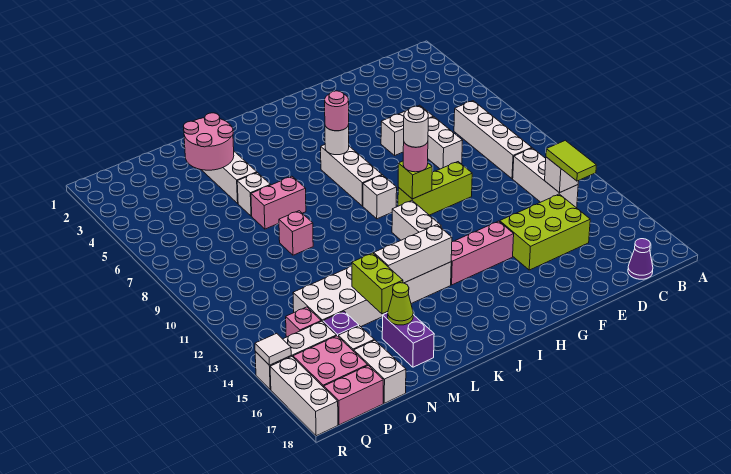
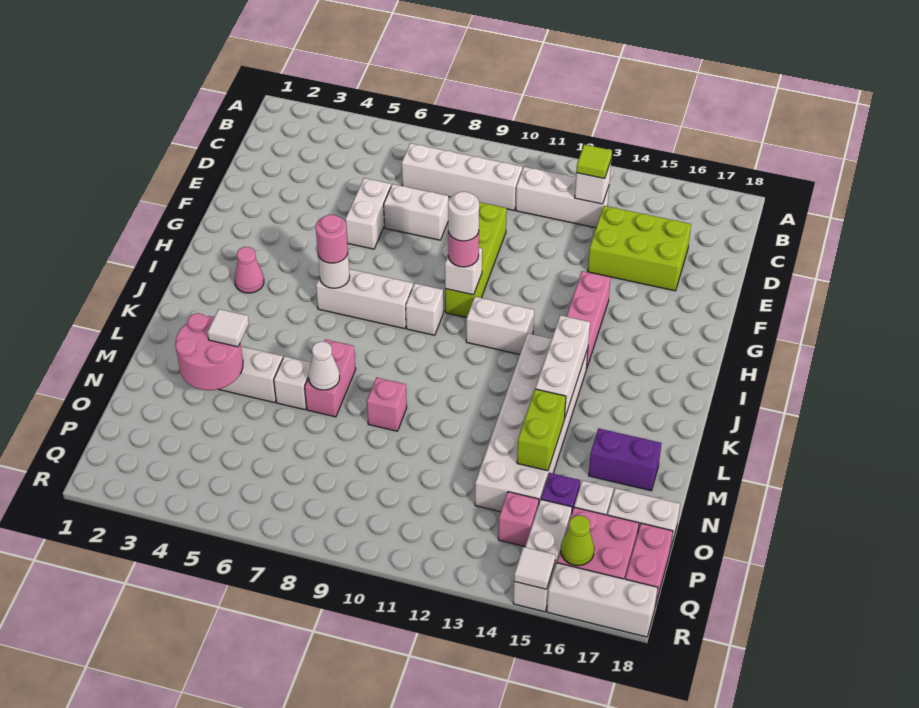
lime tile C13:C14 level 3 -> lime tile C13 level 3
purple cone C18 level 1 -> none
lime brick D14:F15 level 1 -> lime brick D14:E16 level 1
lime brick F10:H10 level 1 -> lime brick E10:H10 level 1
lime brick H10 level 2 -> white brick H10 level 2
none -> pink cone I3 level 1
none -> white tile M4 level 3
none -> white cone M7 level 2
lime brick M14:M15 level 2 -> lime brick M14:N14 level 2
lime cone M16 level 2 -> lime cone Q16 level 2

